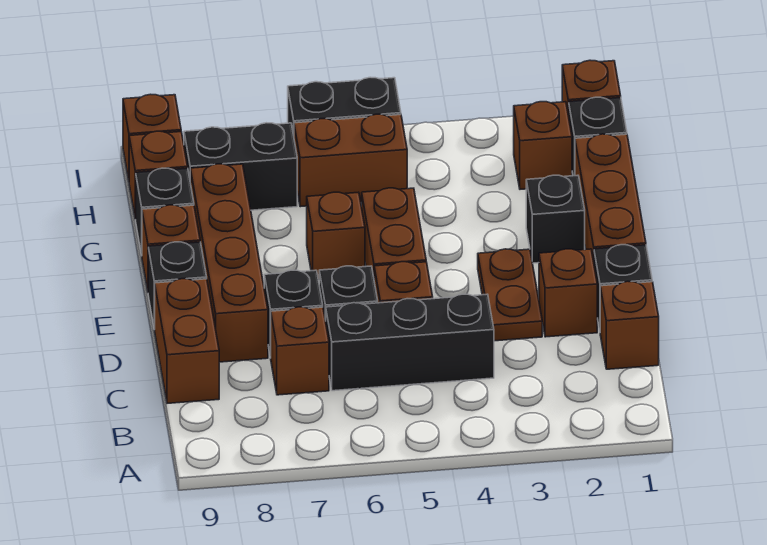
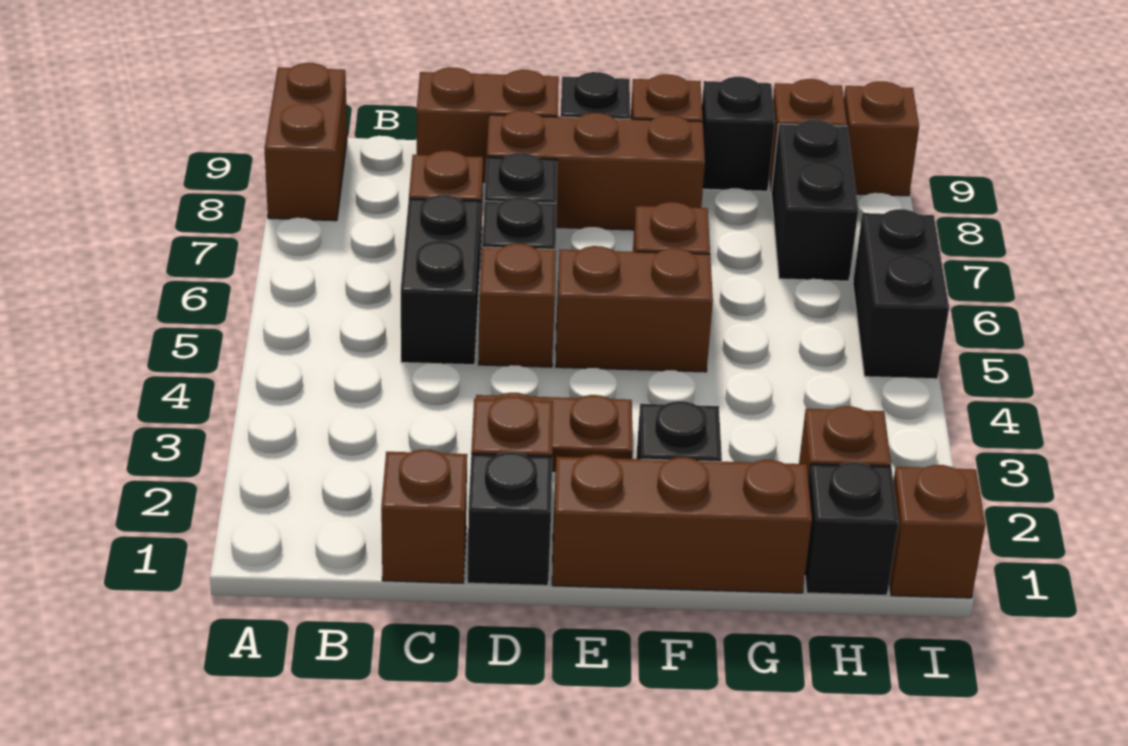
black brick C4:C6 level 1 -> black brick C5:C6 level 1
brown brick D8:G8 level 1 -> brown brick D8:F8 level 1
brown brick H5:H6 level 1 -> brown brick A8:A9 level 1

